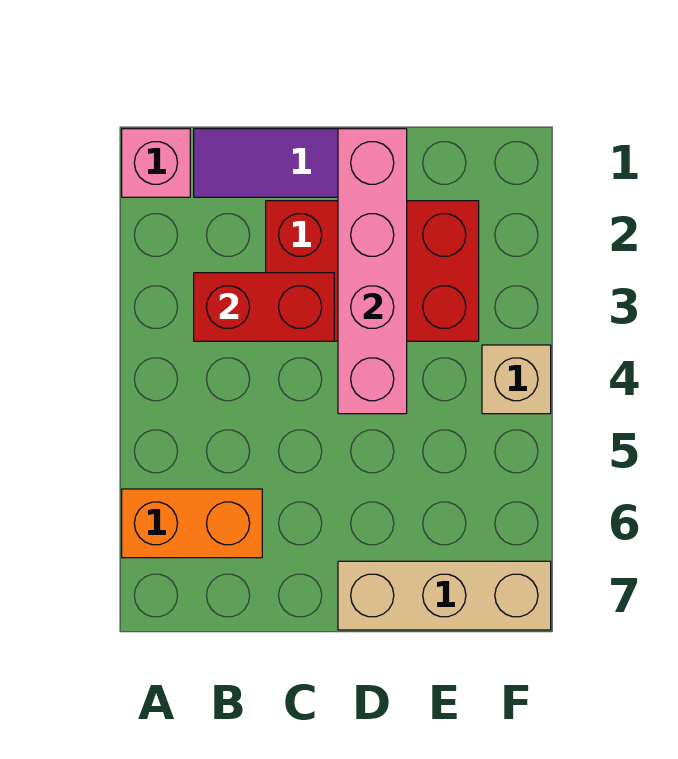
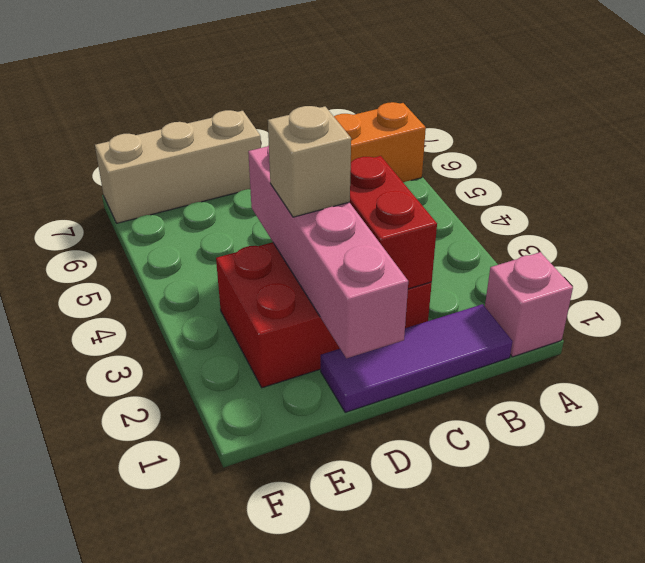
red brick B3:C3 level 2 -> red brick C2:C3 level 2
tan brick F4 level 1 -> tan brick D3 level 3

